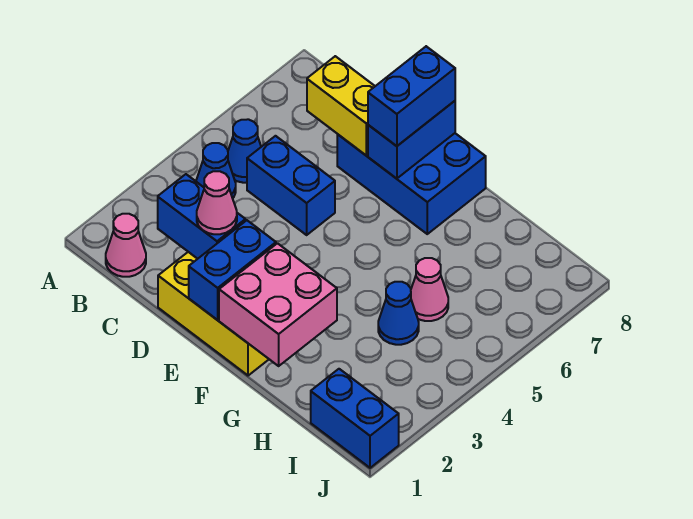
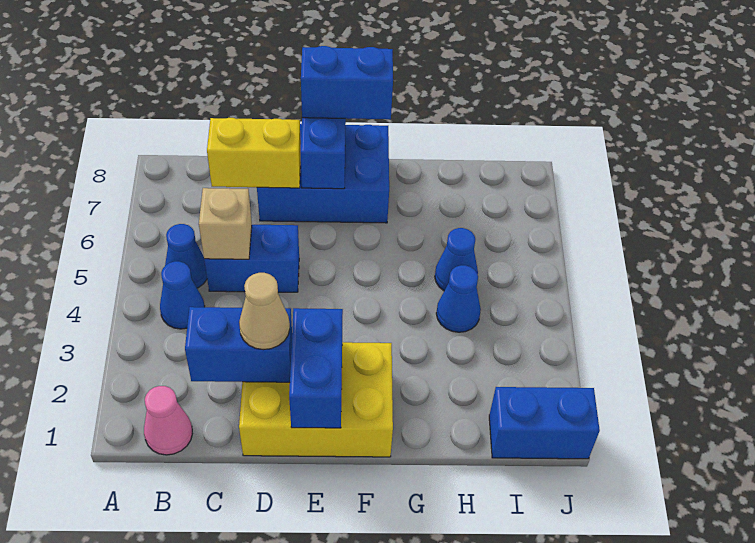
none -> tan brick C5 level 2
pink cone D2 level 3 -> tan cone D2 level 3
blue brick E7:E8 level 3 -> blue brick E8:F8 level 3
pink brick F1:G2 level 2 -> none
pink cone H5 level 1 -> blue cone H5 level 1

